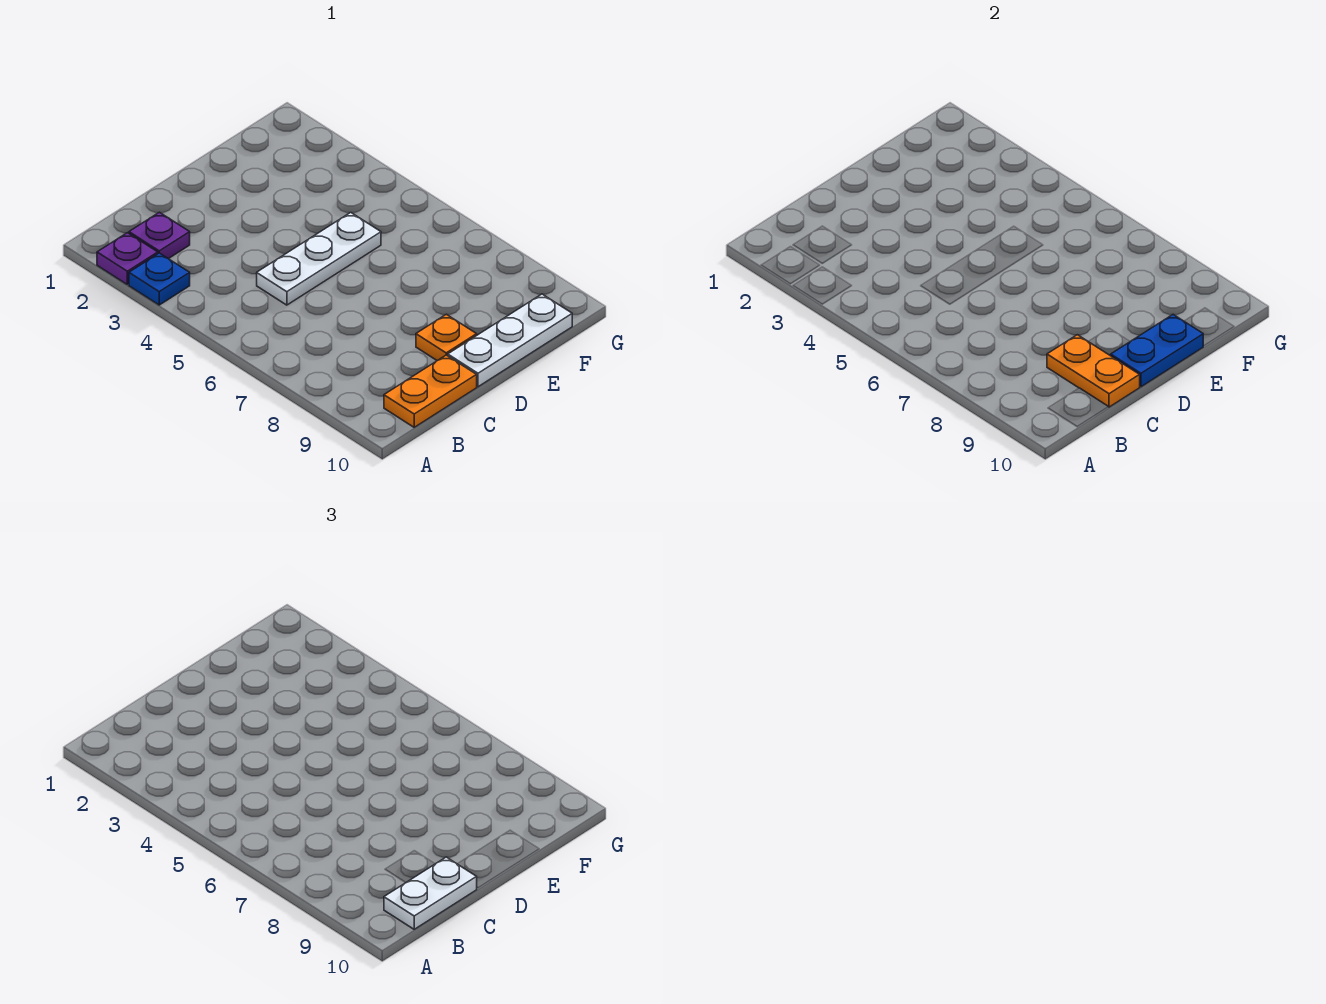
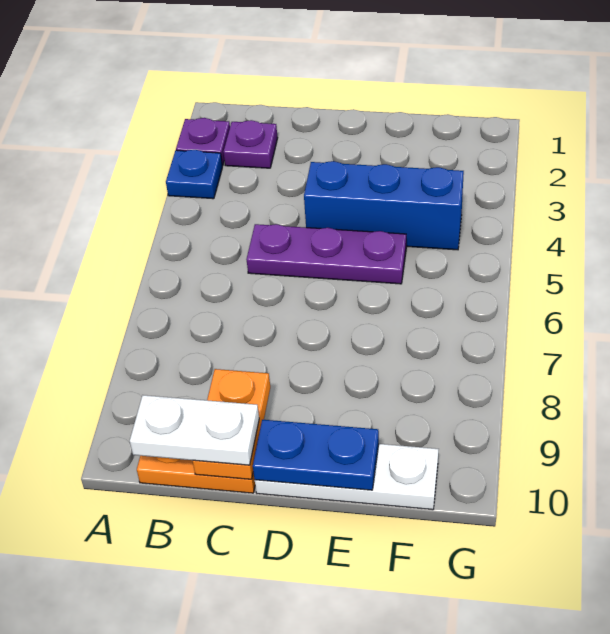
white plate C5:E5 level 1 -> purple plate C5:E5 level 1
none -> blue brick D4:F4 level 1
orange plate D9 level 1 -> none

